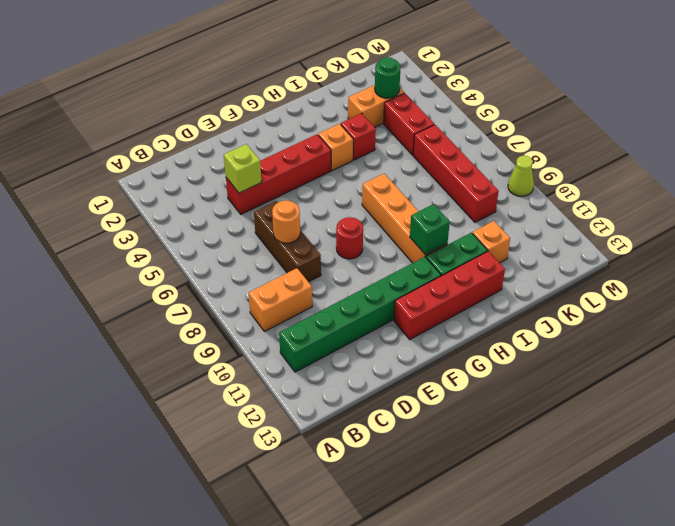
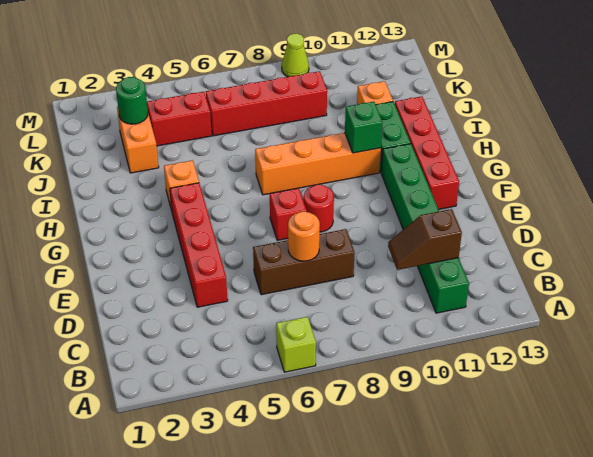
orange brick B9:C9 level 1 -> none
none -> brown slope C10:C11 level 2 top 11
lime brick D4 level 2 -> lime brick A6 level 1
red brick I4 level 1 -> red brick F7 level 1

